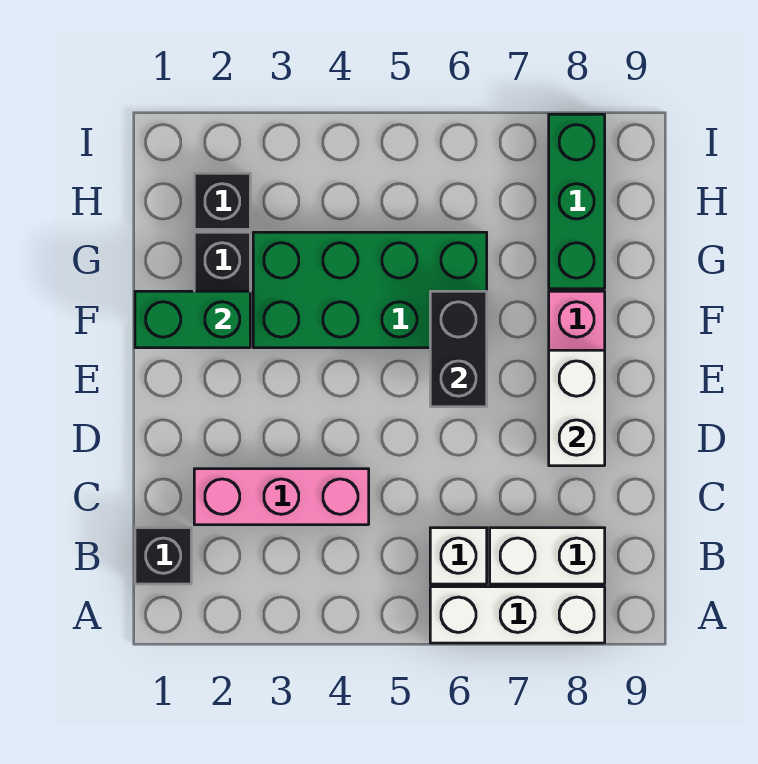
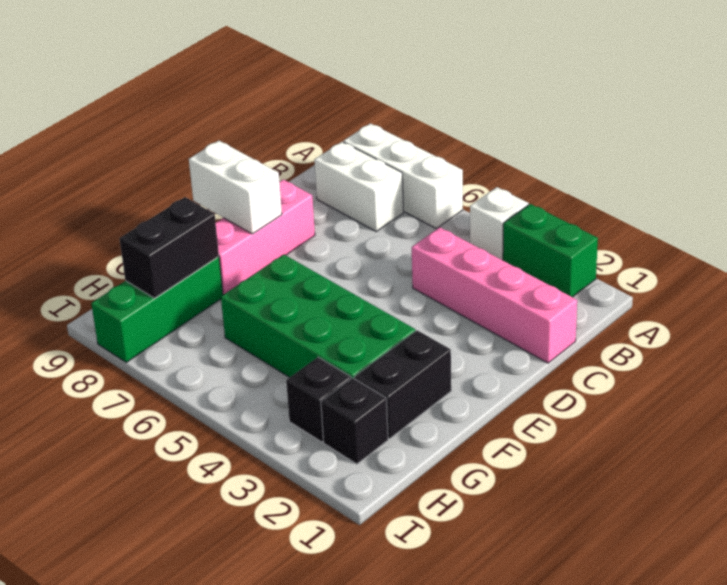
black brick B1 level 1 -> black brick H3 level 1
white brick B6 level 1 -> white brick A4 level 1
pink brick C2:C4 level 1 -> pink brick C1:C4 level 1
white brick D8:E8 level 2 -> white brick E8:E9 level 2
black brick E6:F6 level 2 -> black brick G8:H8 level 2
green brick F1:F2 level 2 -> green brick A2:A3 level 1

